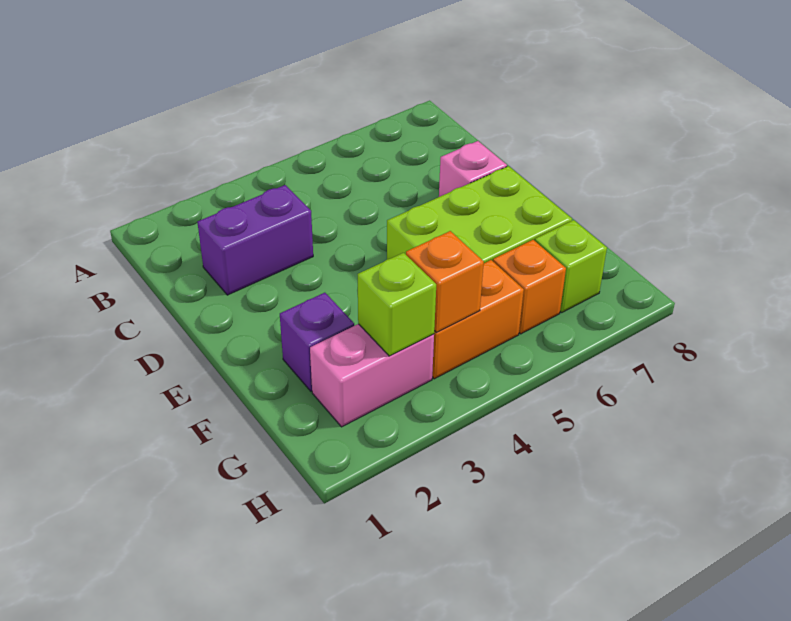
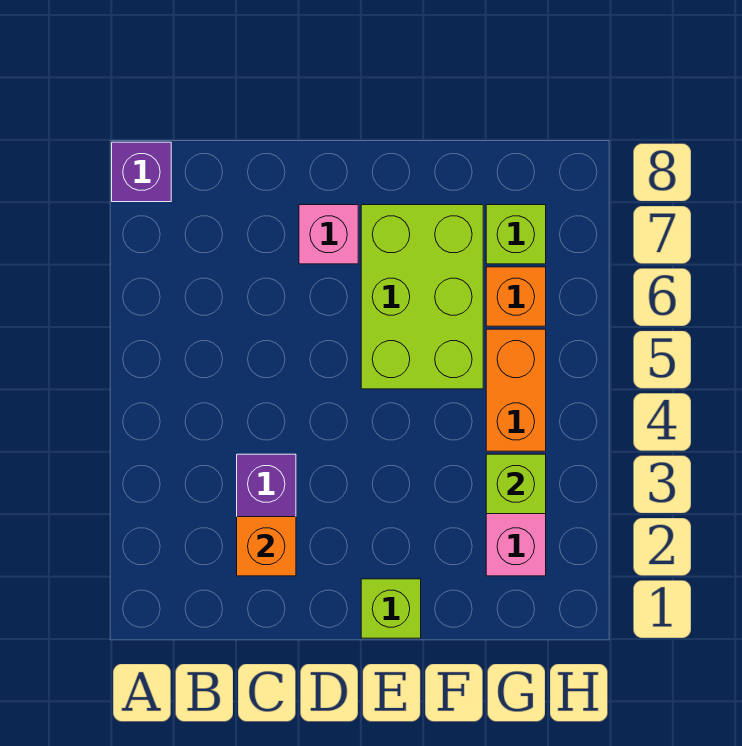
none -> lime brick E1 level 1
purple brick F2 level 1 -> purple brick A8 level 1
orange brick G4 level 2 -> orange brick C2 level 2

